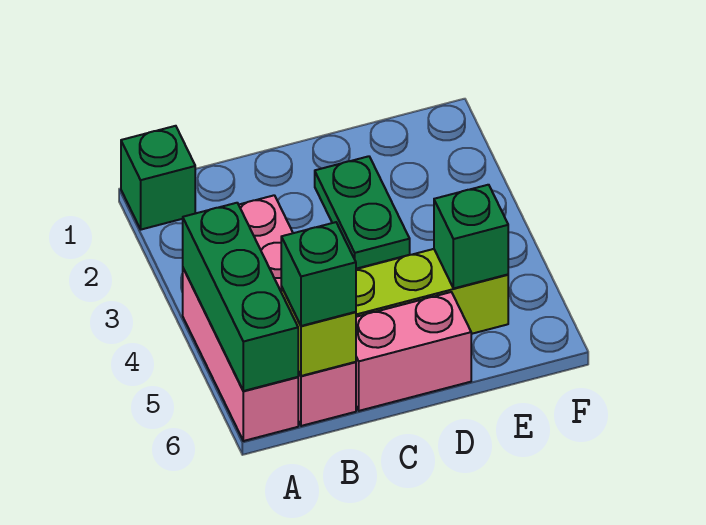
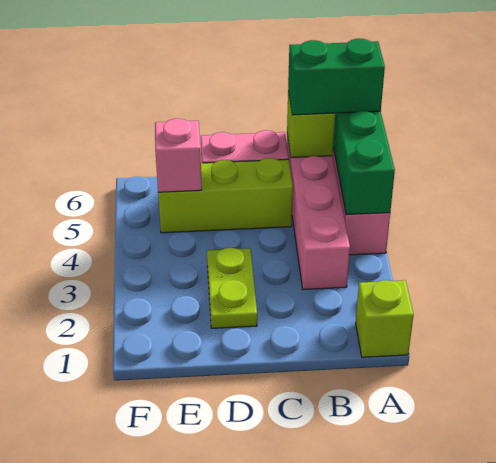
green brick A1 level 1 -> lime brick A1 level 1
green brick B6 level 3 -> green brick A6:B6 level 3
green plate D2:D3 level 1 -> lime plate D2:D3 level 1
green brick E5 level 2 -> pink brick E5 level 2

